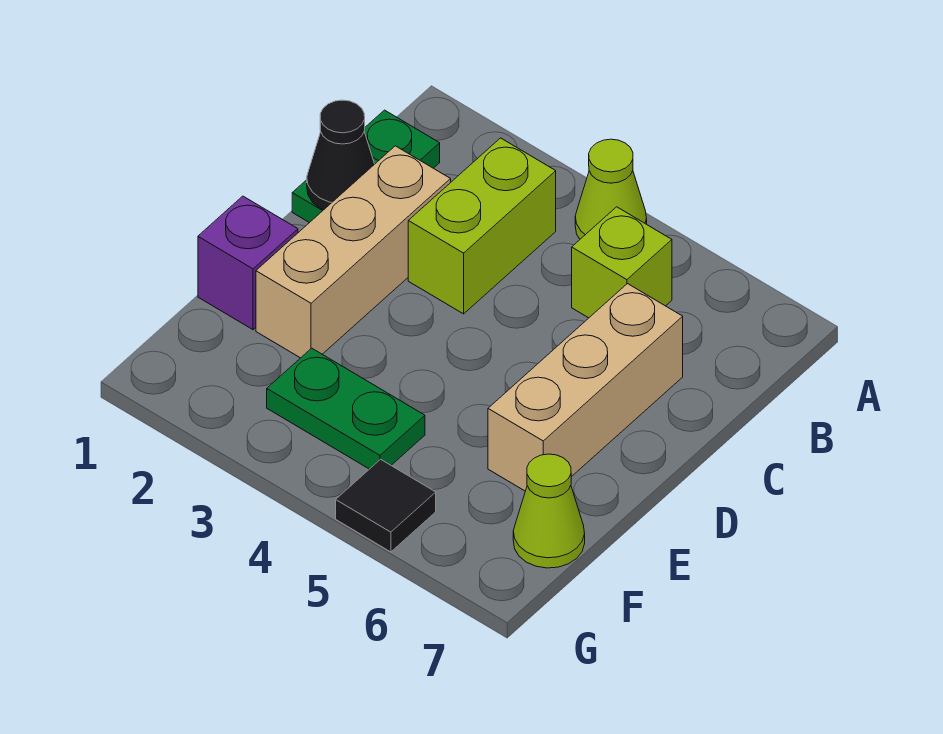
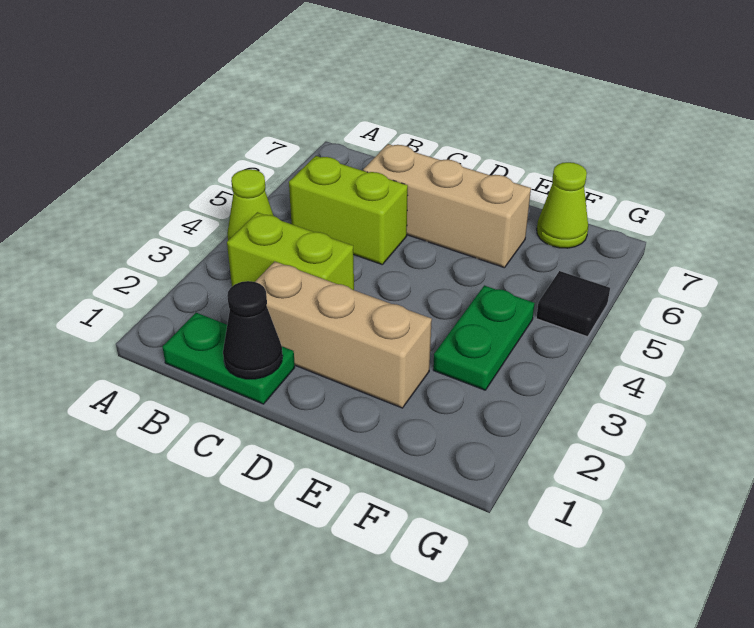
lime brick B5 level 1 -> lime brick B5:C5 level 1
purple brick E1 level 1 -> none

